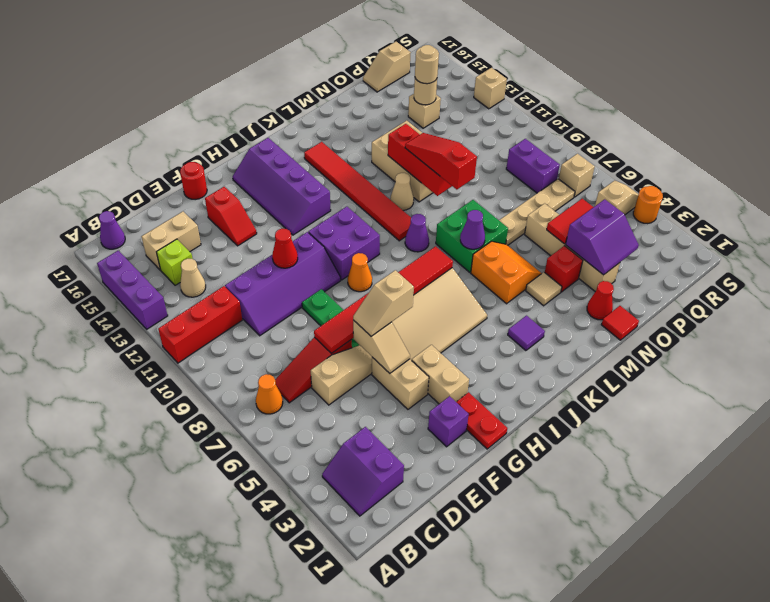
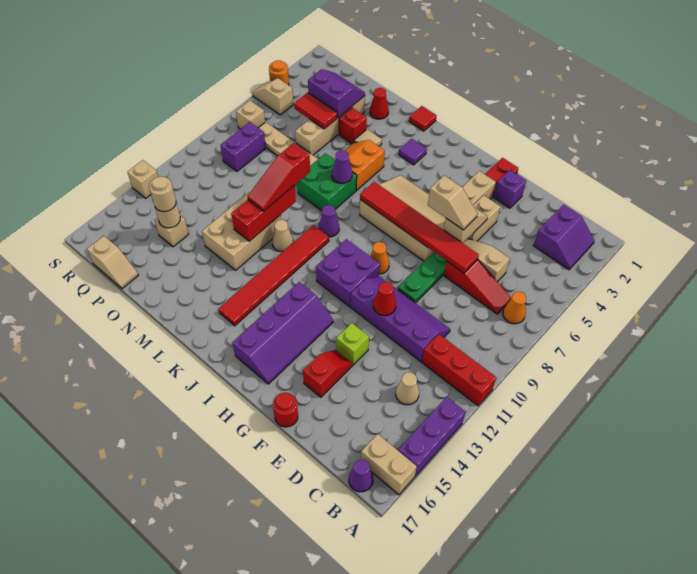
lime brick C14 level 1 -> lime brick F13 level 1
tan brick C15:D15 level 1 -> tan brick A16:B16 level 1
red tile N1 level 1 -> red tile L1 level 1

